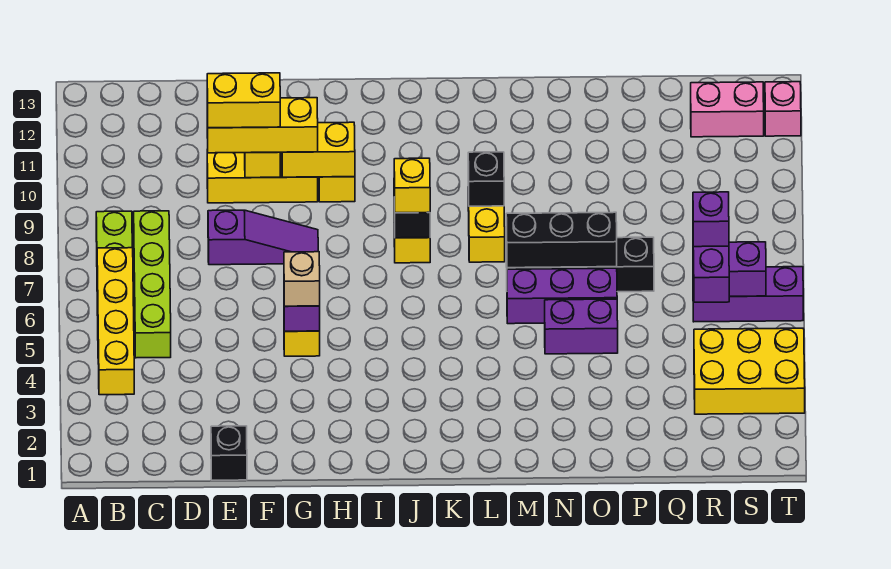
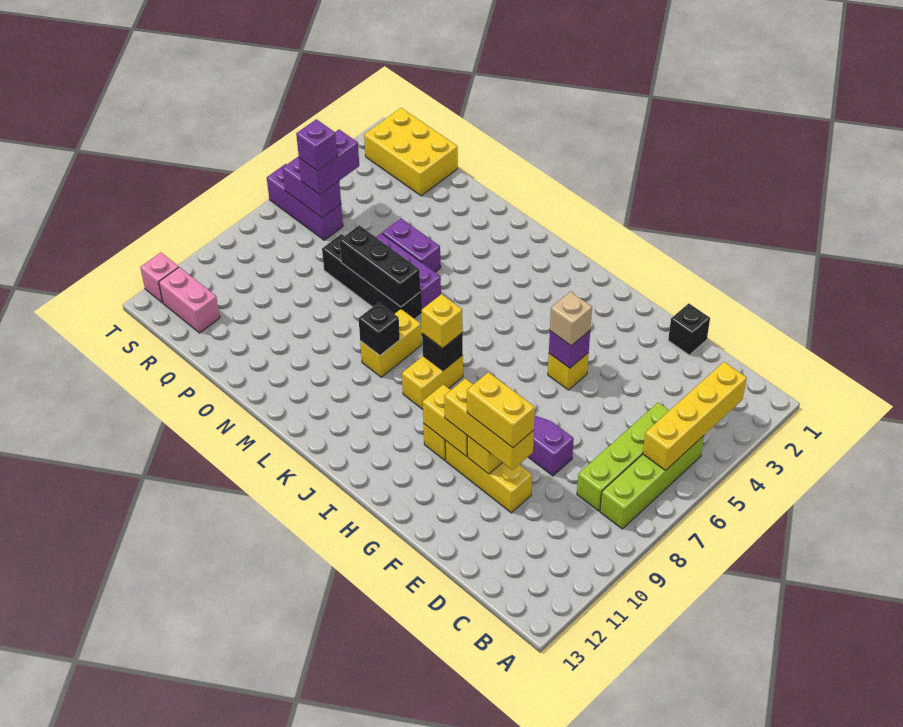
yellow brick R3:T4 level 1 -> yellow brick Q1:S2 level 1

